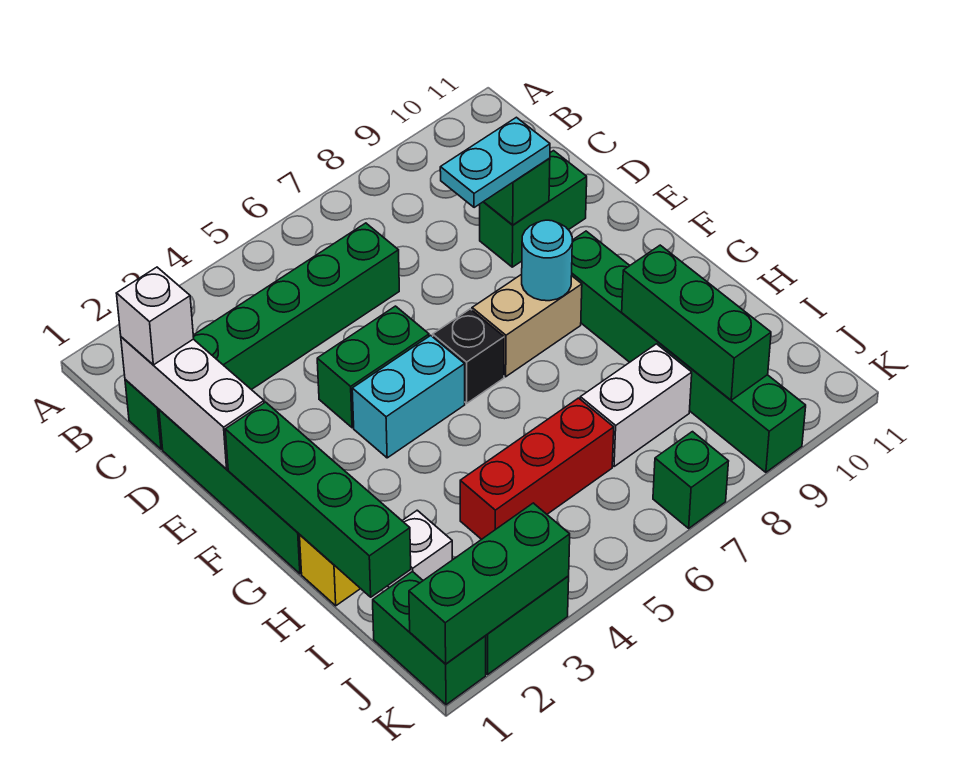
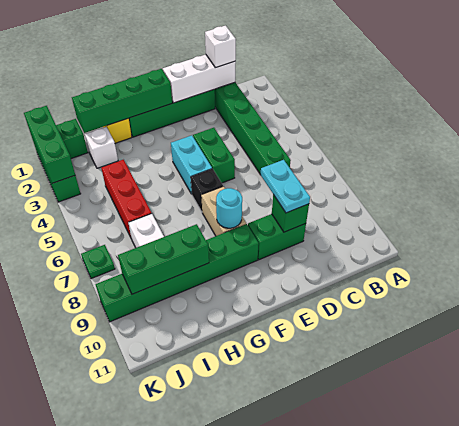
green brick D9:D10 level 1 -> green brick D9:E9 level 1
green brick K7 level 1 -> green plate K7 level 1

